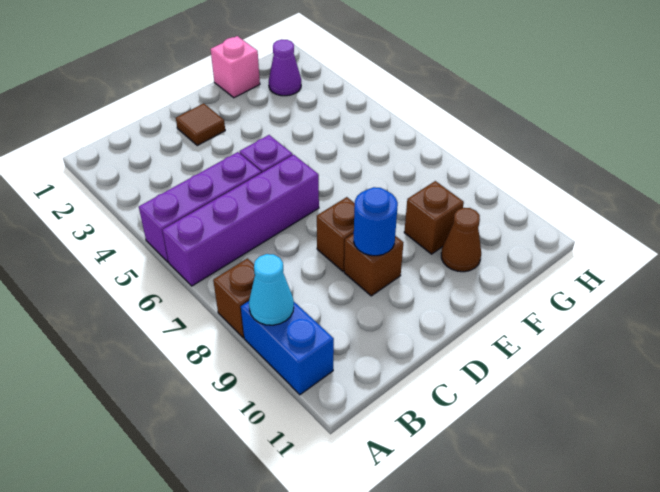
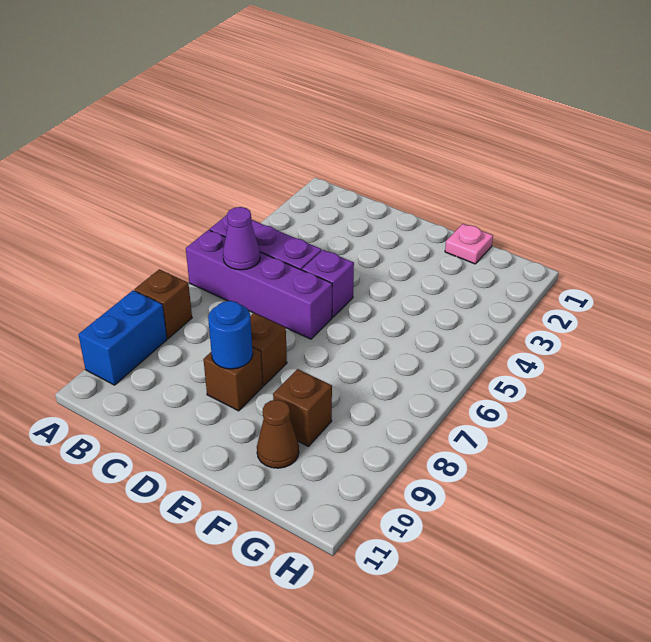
cyan cone A9 level 2 -> none
brown tile D2 level 1 -> none
pink brick F1 level 1 -> pink plate F1 level 1
purple cone G2 level 1 -> purple cone B6 level 2

